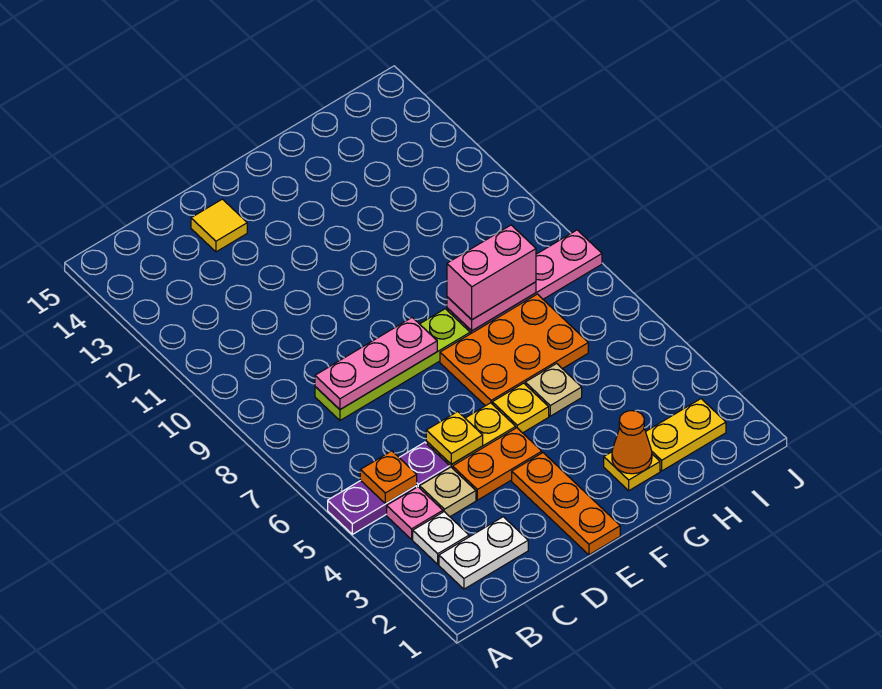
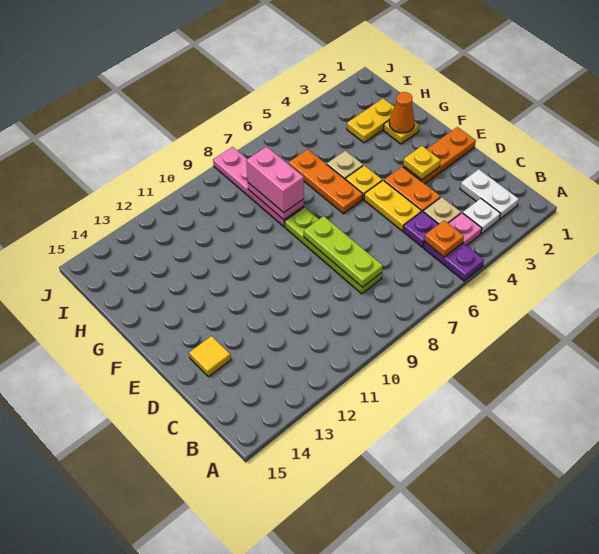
pink plate C8:E8 level 2 -> lime plate C8:E8 level 2
yellow plate D5 level 2 -> yellow plate E3 level 2
orange plate F6:H7 level 1 -> orange plate F6:H6 level 1
yellow plate H2:I2 level 1 -> yellow plate H2:H3 level 1

